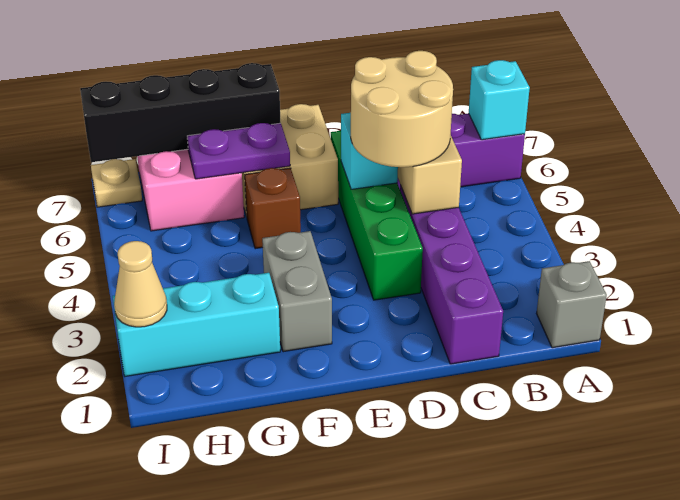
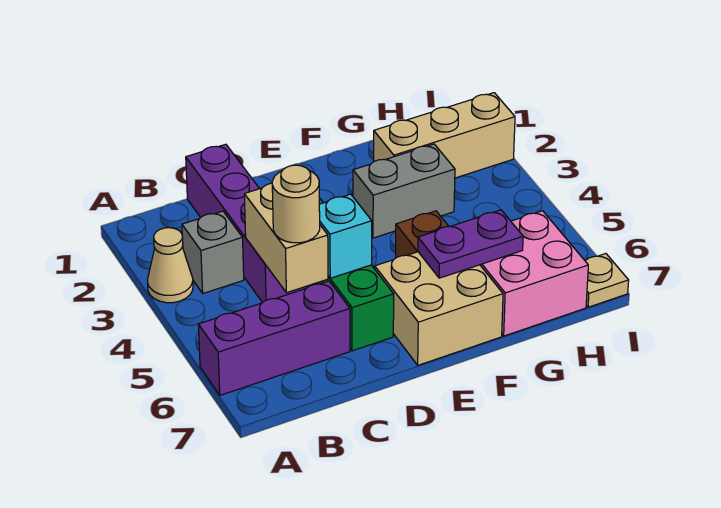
grey brick A1 level 1 -> grey brick B3 level 1
cyan brick A6 level 2 -> none
tan round brick C4:D5 level 3 -> tan round brick C5 level 3
grey brick F2:F3 level 1 -> grey brick F3:G3 level 1
black brick F7:I7 level 2 -> none
cyan brick G2:I2 level 1 -> tan brick G2:I2 level 1
tan cone I2 level 2 -> tan cone A3 level 1

